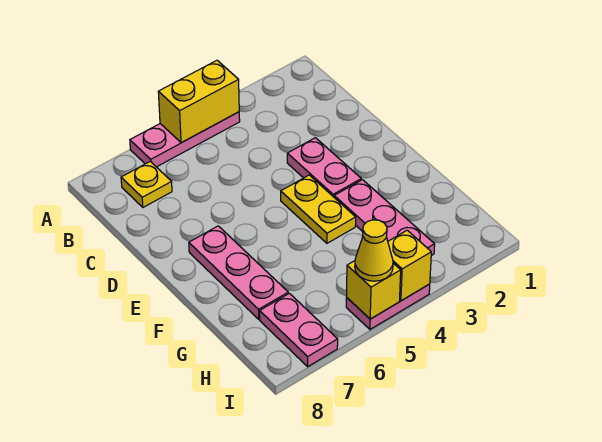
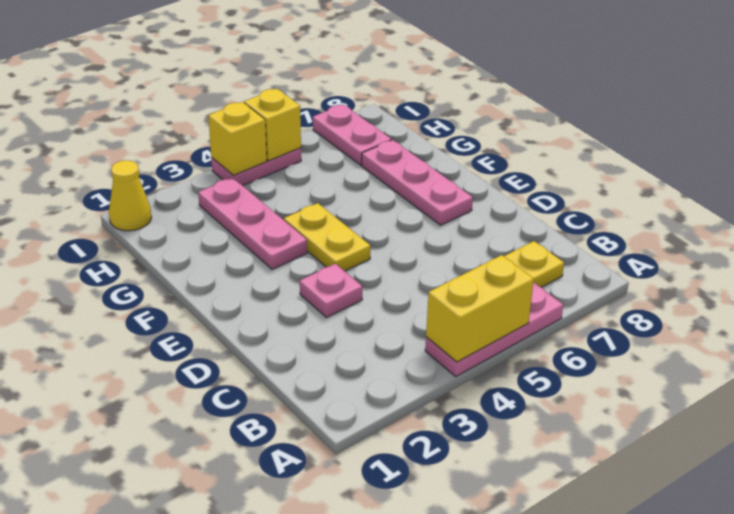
pink plate D3:E3 level 1 -> pink plate D3 level 1
yellow cone I5 level 3 -> yellow cone I1 level 1

